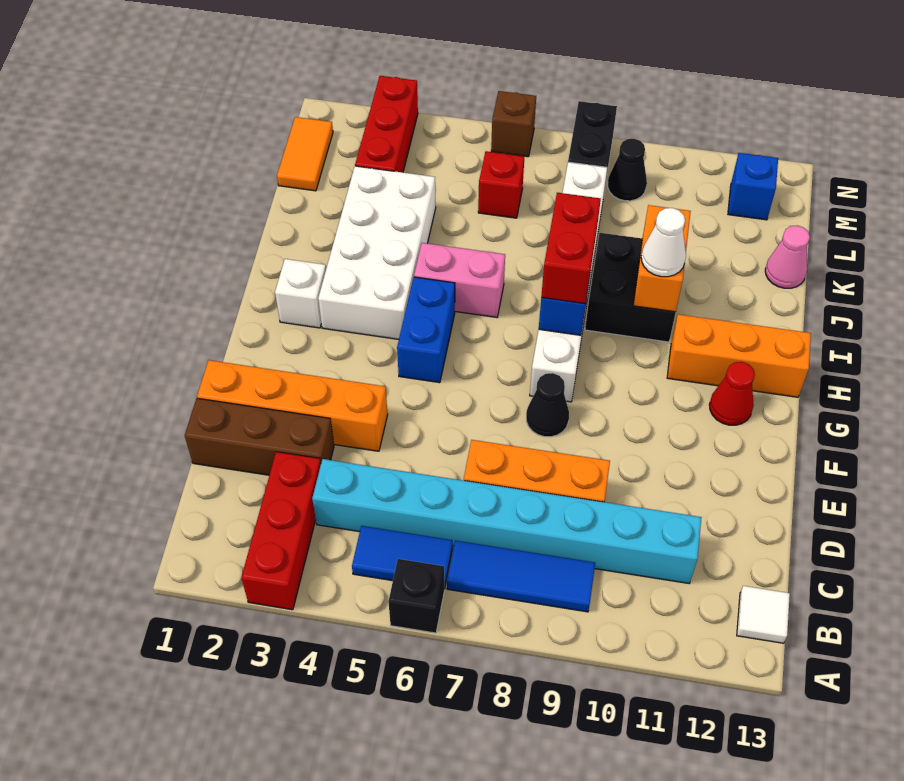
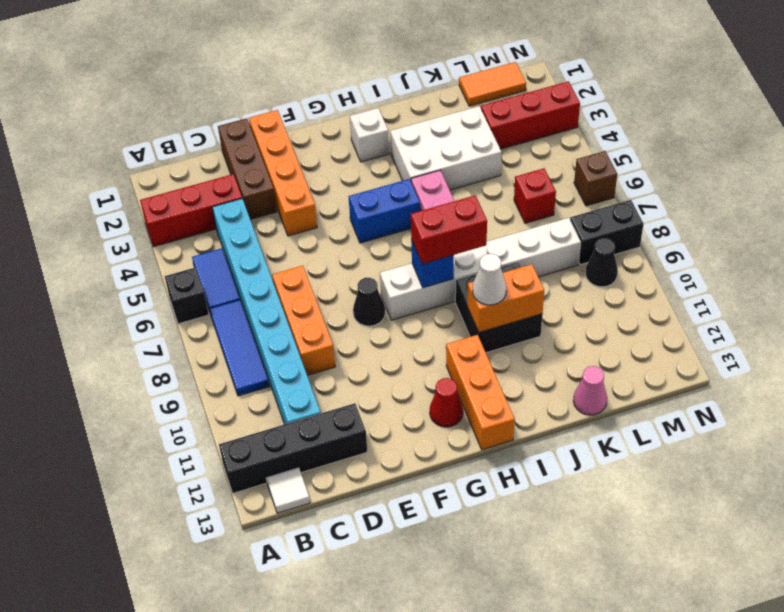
none -> black brick A12:D12 level 1
white brick H3:K4 level 1 -> white brick I3:K4 level 1
blue brick M12 level 1 -> none

